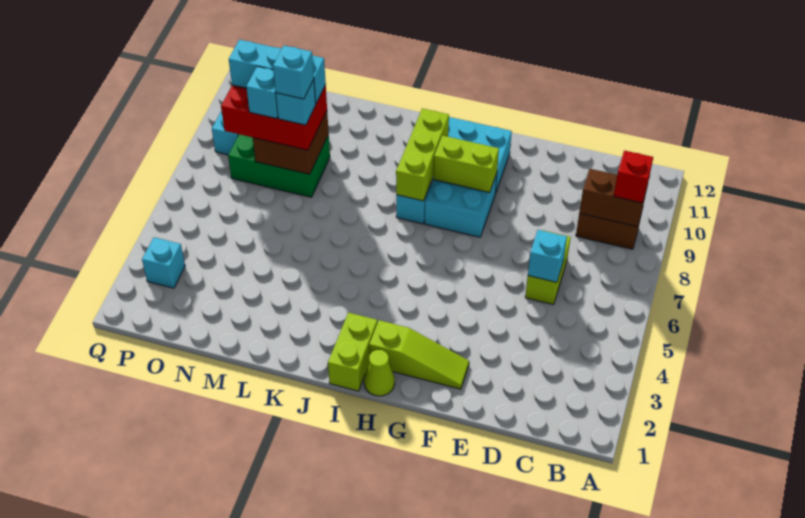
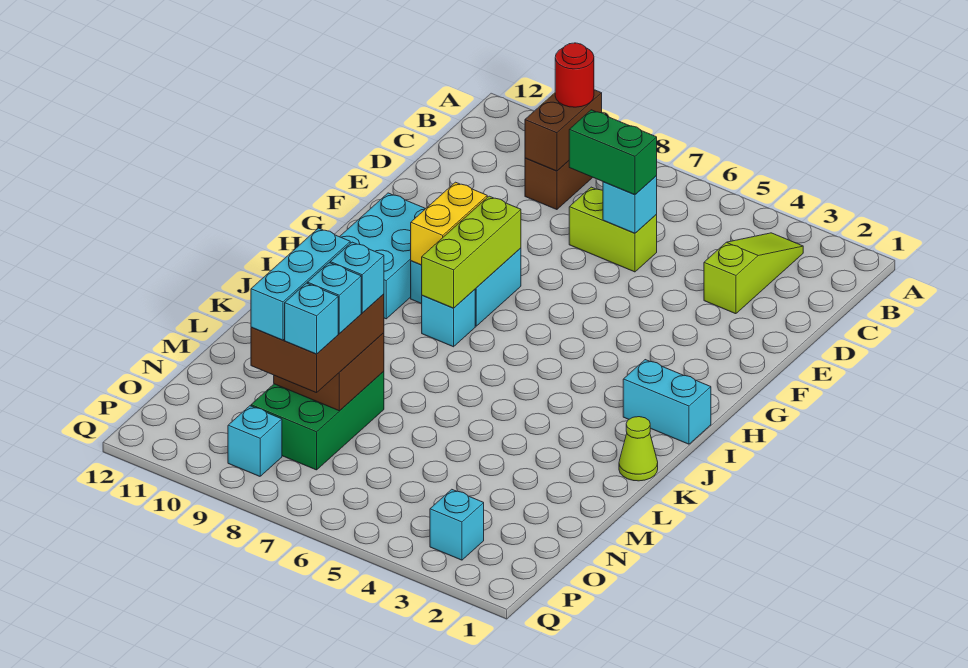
red brick B9 level 3 -> red round brick B9 level 3
none -> green brick D6:D7 level 3
lime slope F2:H2 level 1 top H -> lime slope B3:D3 level 1 top D
lime brick G9:H9 level 2 -> yellow brick G9:H9 level 2
lime cone H1 level 1 -> lime cone K1 level 1
lime brick I1:I2 level 1 -> cyan brick I1:I2 level 1
lime brick I8:I10 level 2 -> lime brick G8:I8 level 2
red brick M8:O9 level 3 -> brown brick M8:O9 level 3
cyan brick M8 level 5 -> cyan brick O8 level 4

